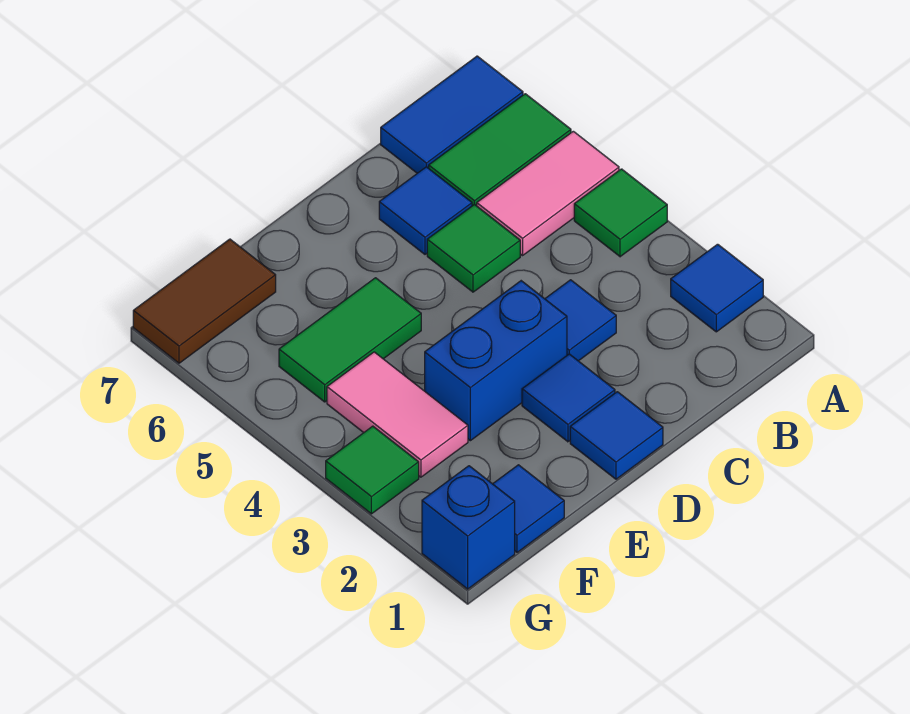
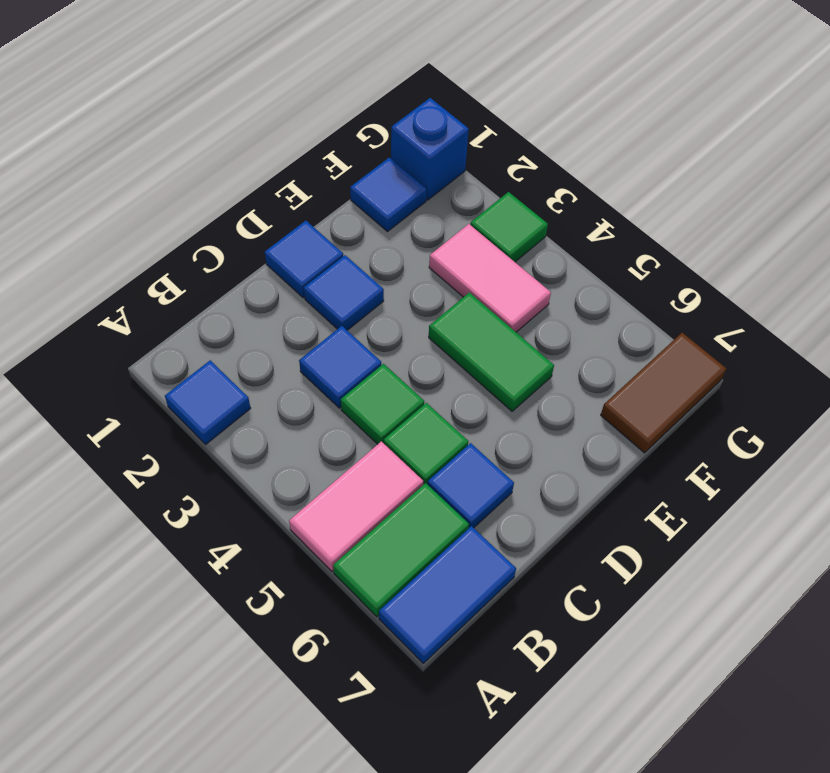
green tile A4 level 1 -> green tile C4 level 1
blue brick D3:E3 level 1 -> none
green tile E5:F5 level 1 -> green tile E4:E5 level 1

